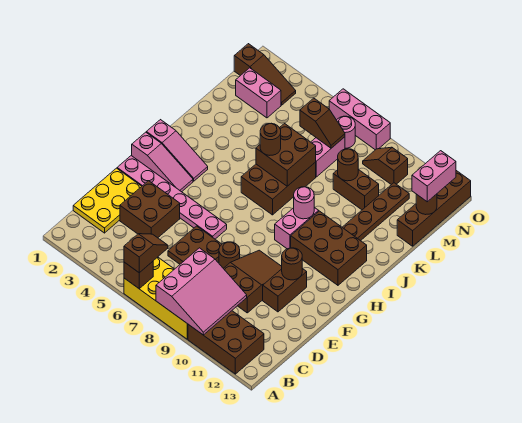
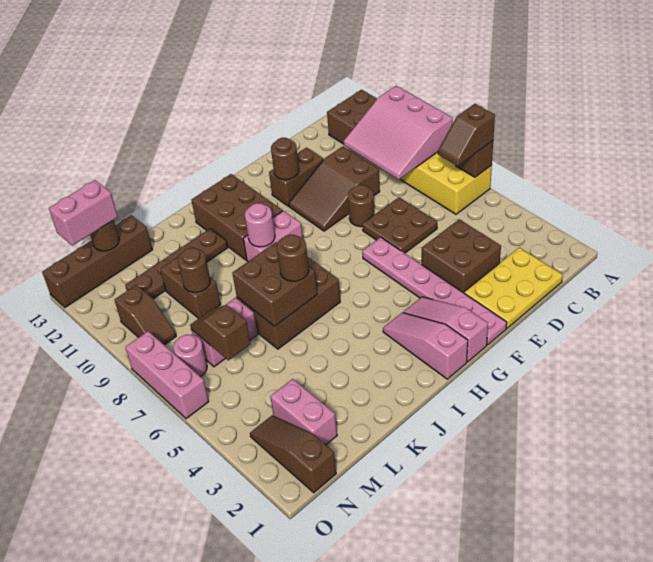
pink slope A8:C10 level 2 top 8 -> pink slope A8:C10 level 2 top A

